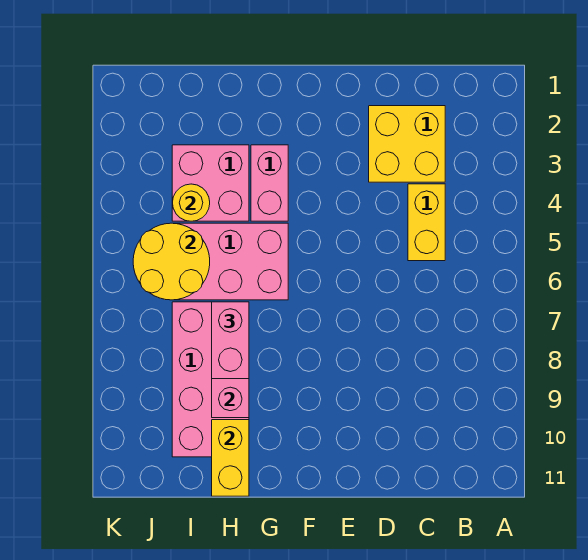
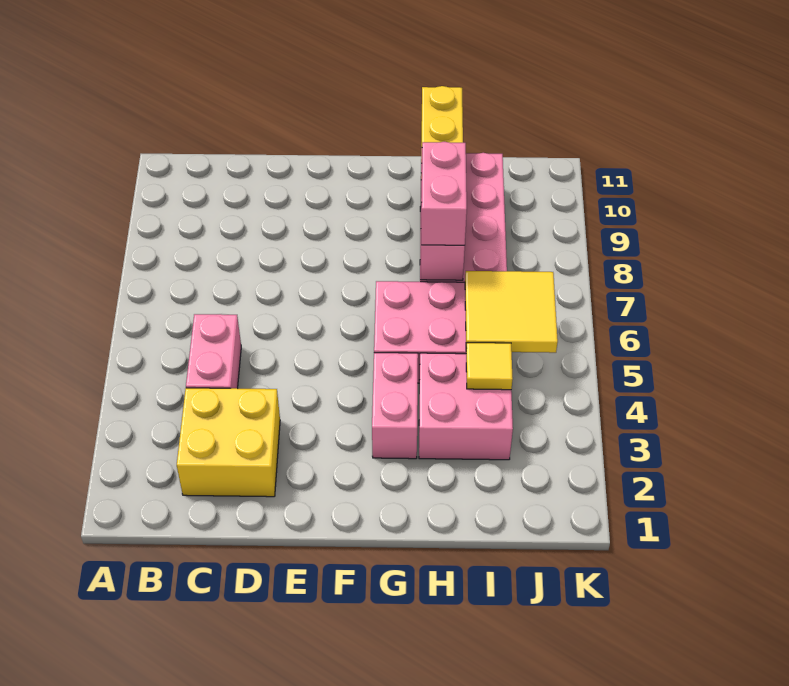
yellow brick C4:C5 level 1 -> pink brick C4:C5 level 1
yellow round brick I4 level 2 -> yellow tile I4 level 2
yellow round brick I5:J6 level 2 -> yellow tile I5:J6 level 2

